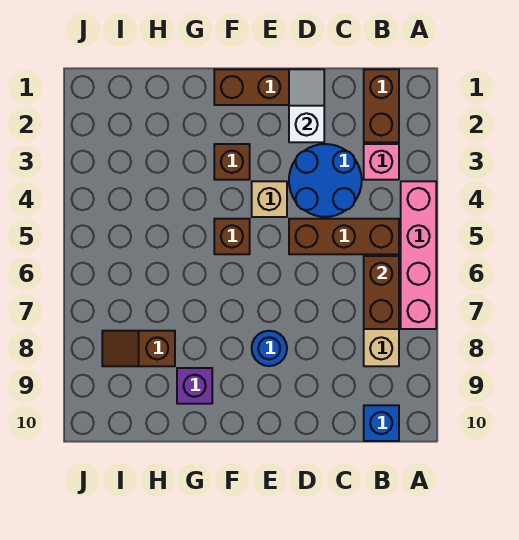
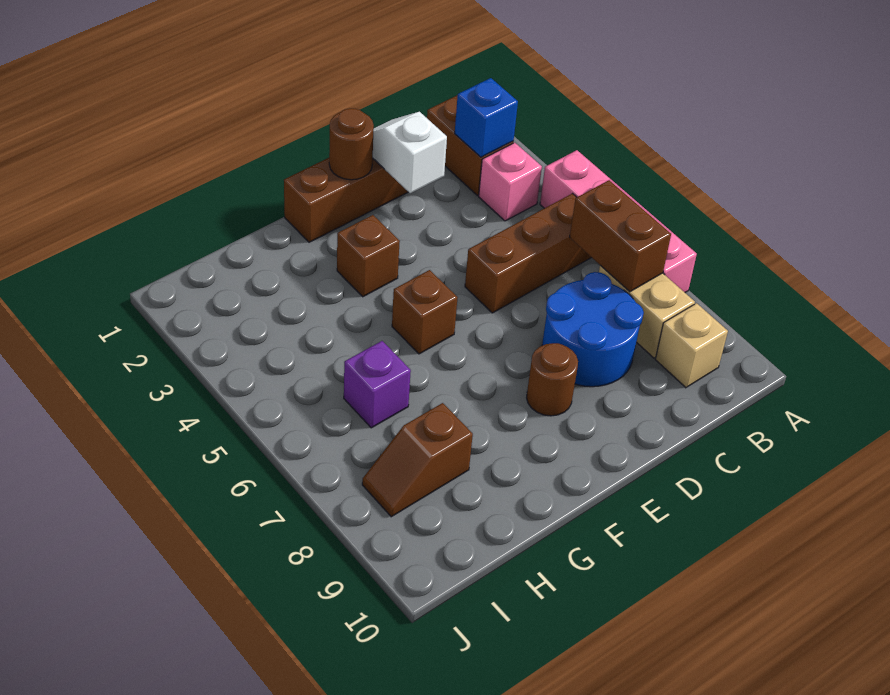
blue brick B10 level 1 -> blue brick B2 level 2
blue round brick C3:D4 level 1 -> blue round brick C7:D8 level 1
none -> brown round brick E1 level 2
tan brick E4 level 1 -> tan brick B9 level 1
blue round brick E8 level 1 -> brown round brick E8 level 1
purple brick G9 level 1 -> purple brick H6 level 1

